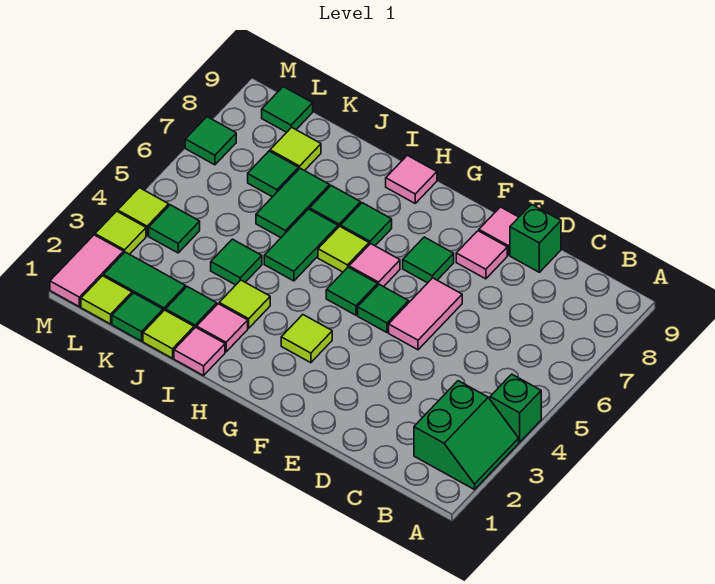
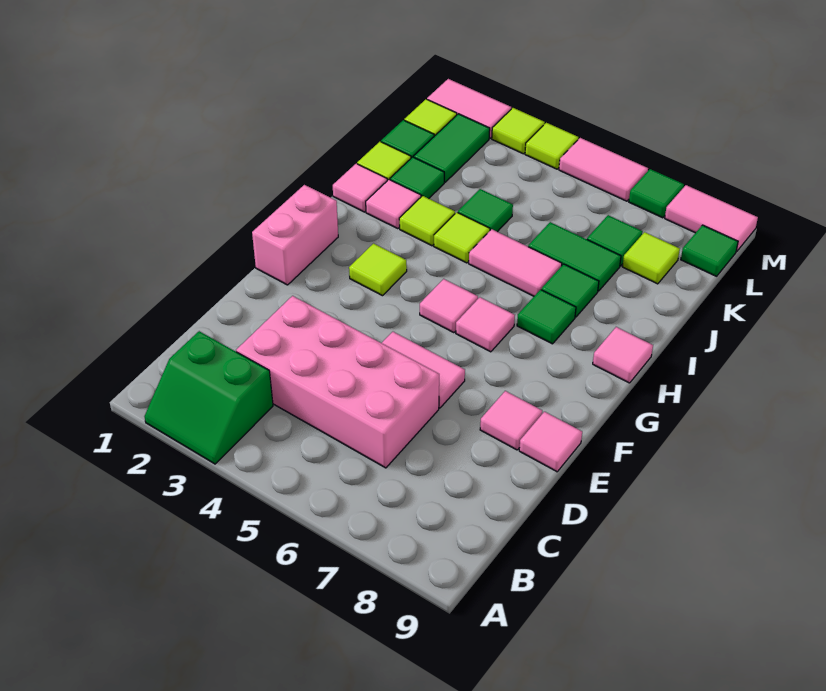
green brick A4 level 1 -> none
none -> pink brick C3:D6 level 1
green brick D9 level 1 -> none
none -> pink brick F1:G1 level 1
green tile F5 level 1 -> none
green tile F7 level 1 -> none
green tile G5 level 1 -> pink tile G5 level 1
lime tile H6 level 1 -> lime tile I4 level 1
green tile I5:I6 level 1 -> pink tile I5:I6 level 1
green tile L4 level 1 -> none
none -> pink tile M5:M6 level 1
none -> pink tile M8:M9 level 1

